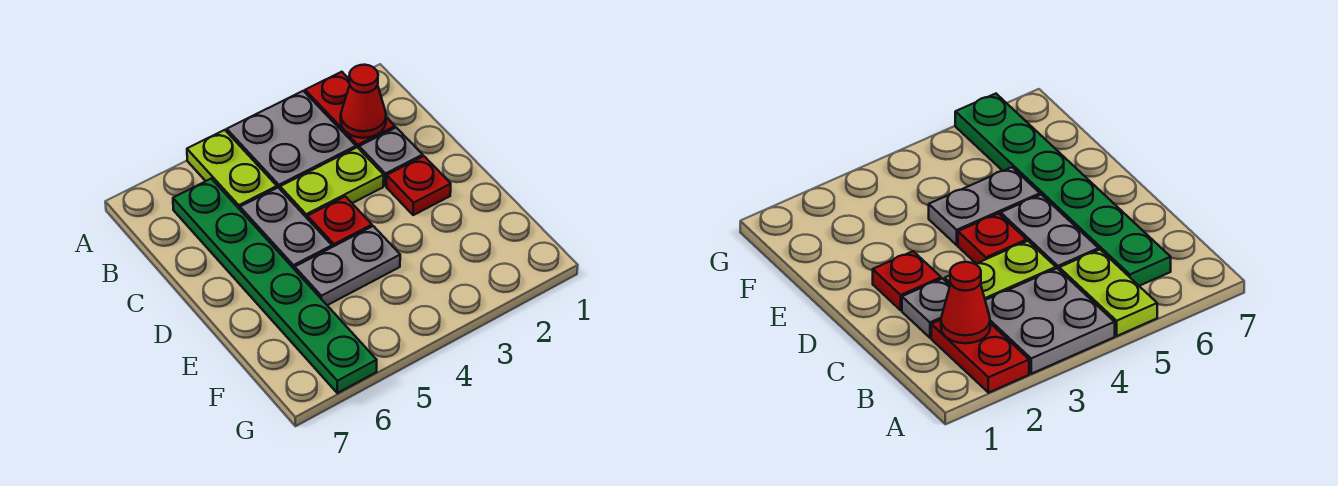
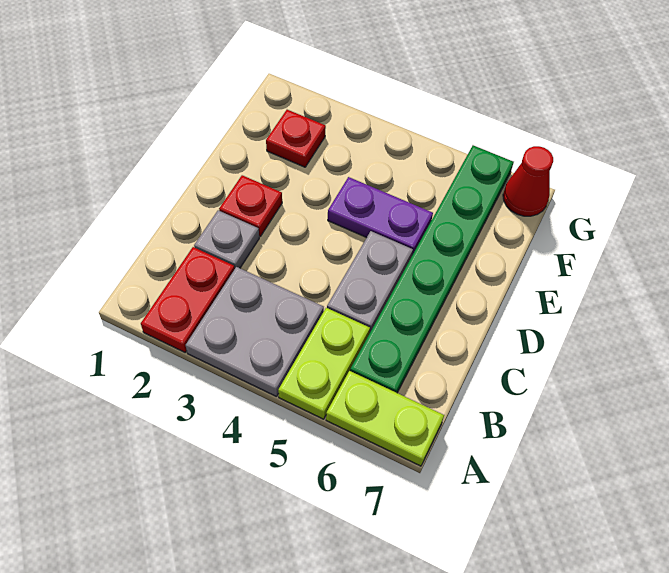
red cone B2 level 2 -> red cone G7 level 1
lime plate C3:C4 level 1 -> lime plate A6:A7 level 1
red plate D4 level 1 -> red plate F2 level 1
grey plate E4:E5 level 1 -> purple plate E4:E5 level 1

